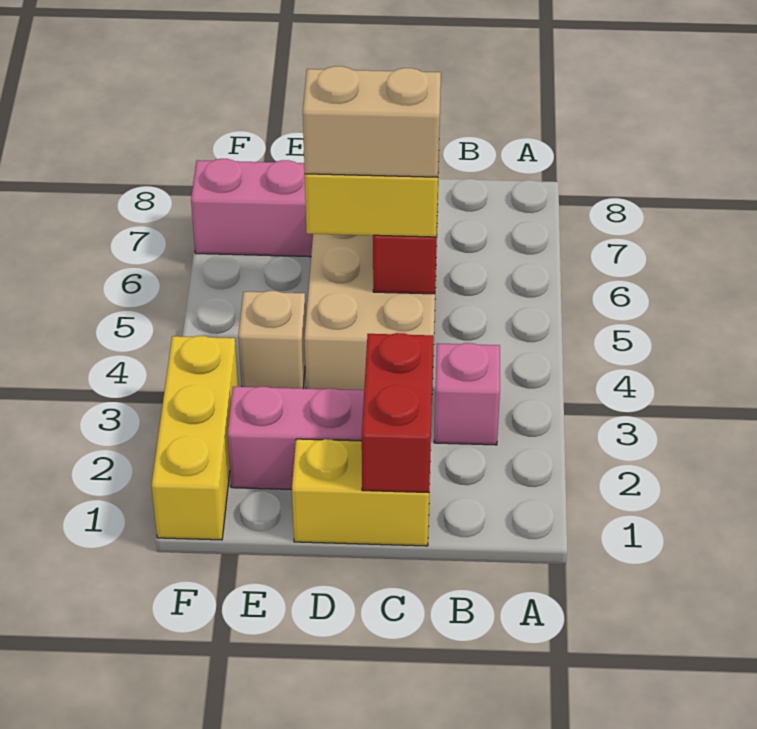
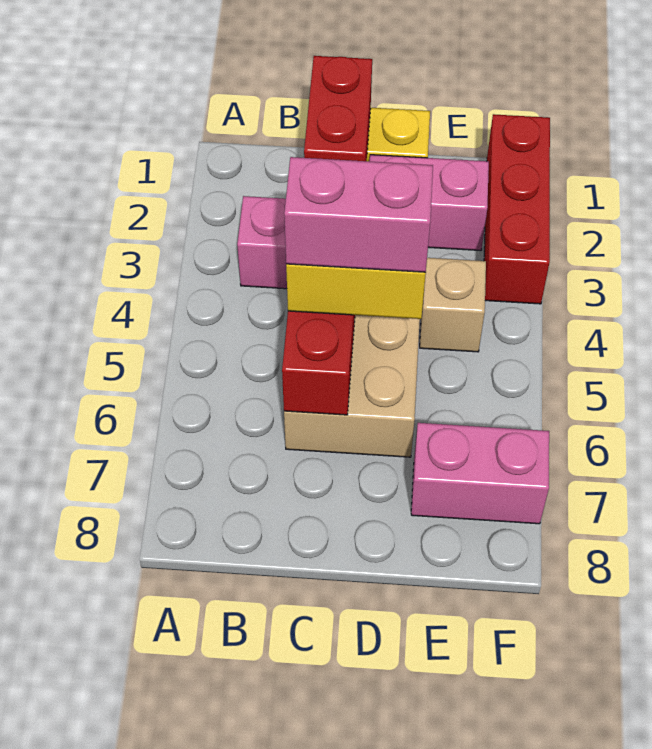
tan brick C5:D5 level 4 -> pink brick C5:D5 level 4
yellow brick F1:F3 level 1 -> red brick F1:F3 level 1

